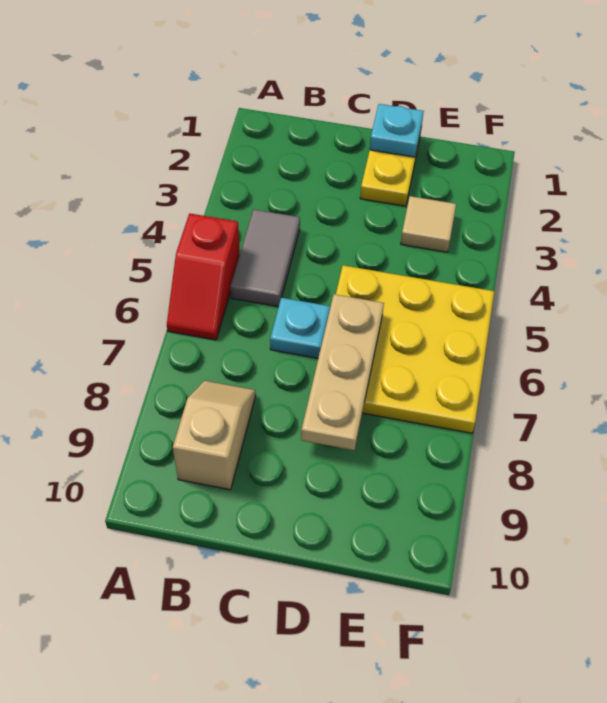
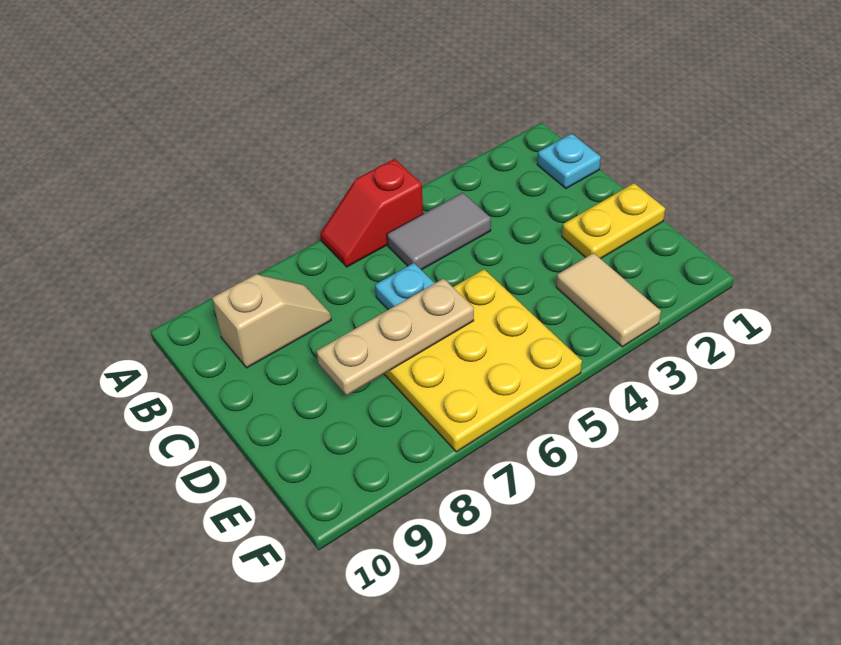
cyan plate D1 level 2 -> cyan plate B1 level 1
tan tile E3 level 1 -> tan tile E3:F3 level 1

